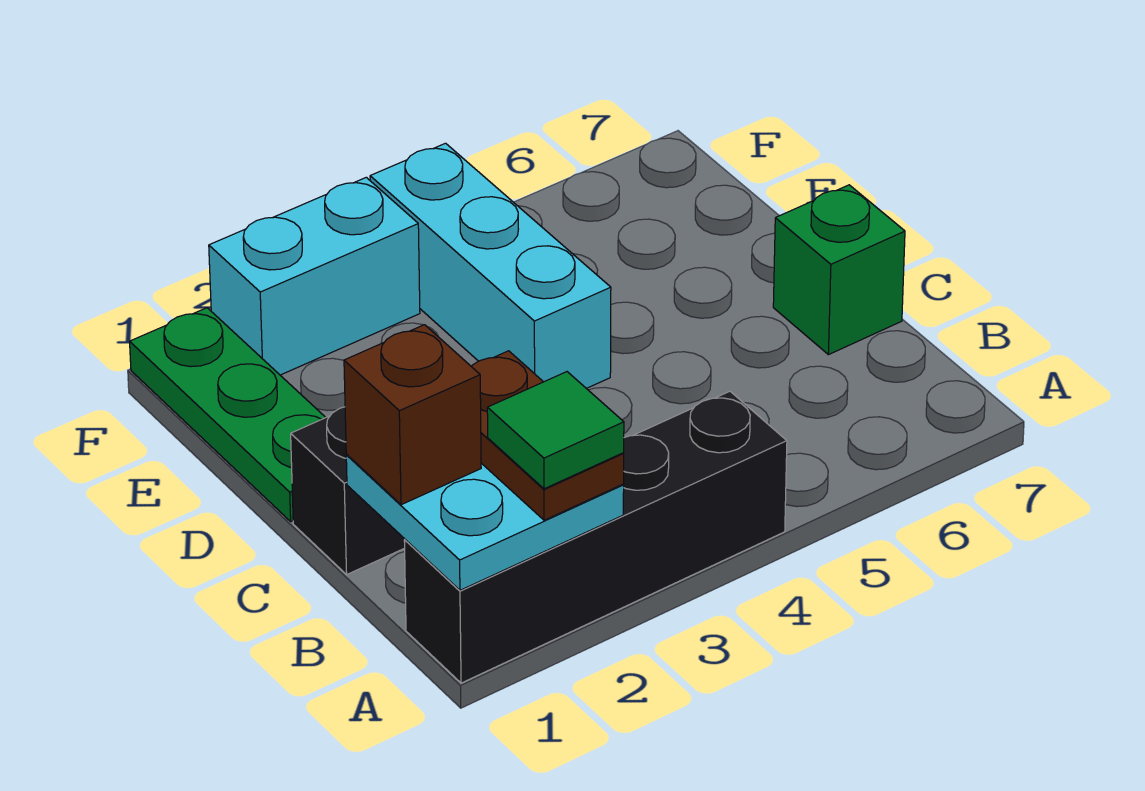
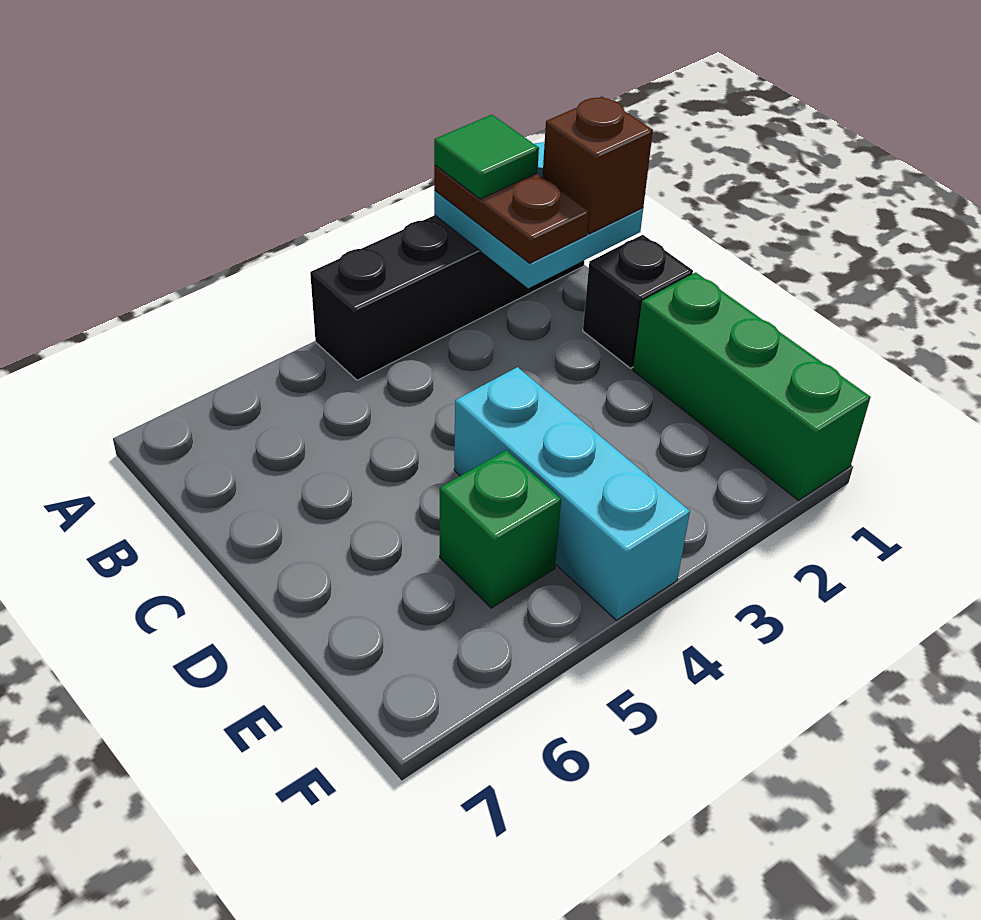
green brick C7 level 1 -> green brick E5 level 1
green plate D1:F1 level 1 -> green brick D1:F1 level 1
cyan brick F2:F3 level 1 -> none

